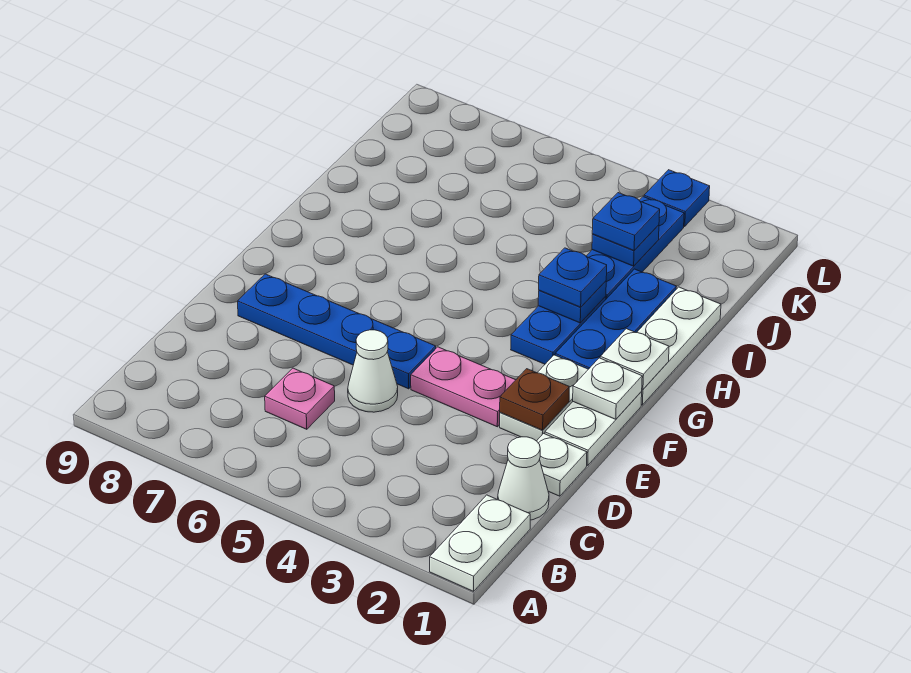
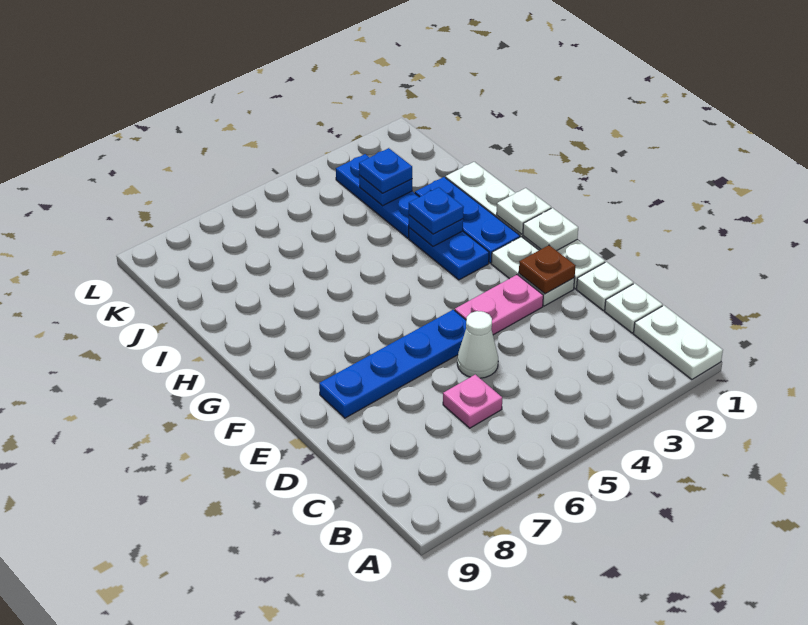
white cone C1 level 1 -> white plate C1 level 1
blue plate L3 level 1 -> none

